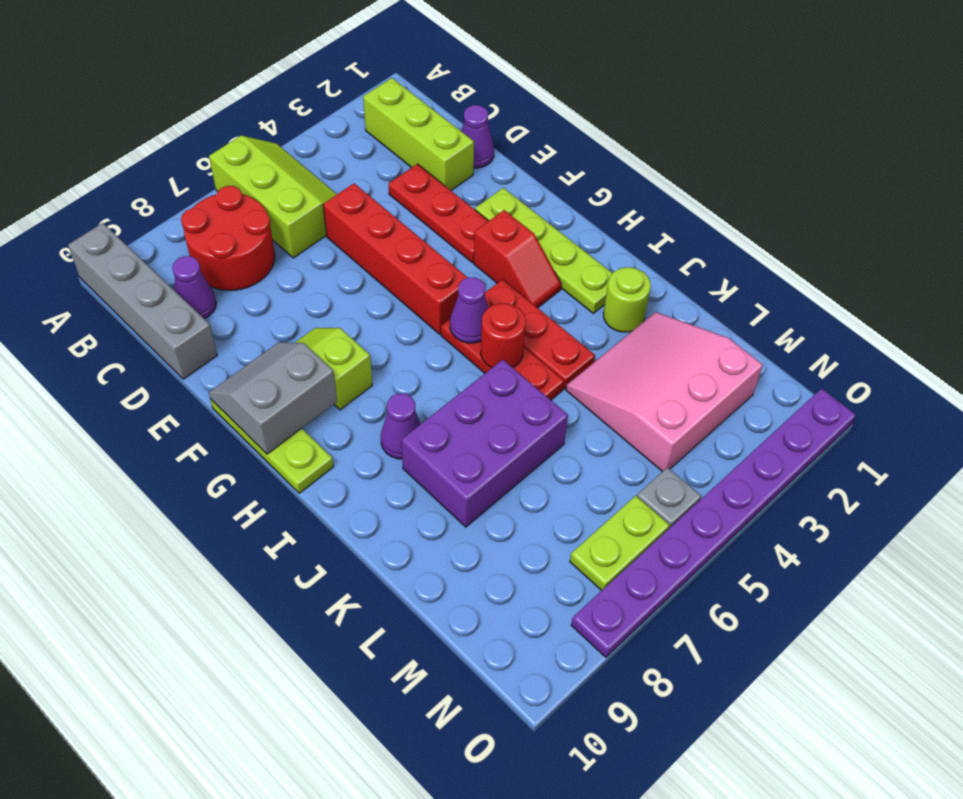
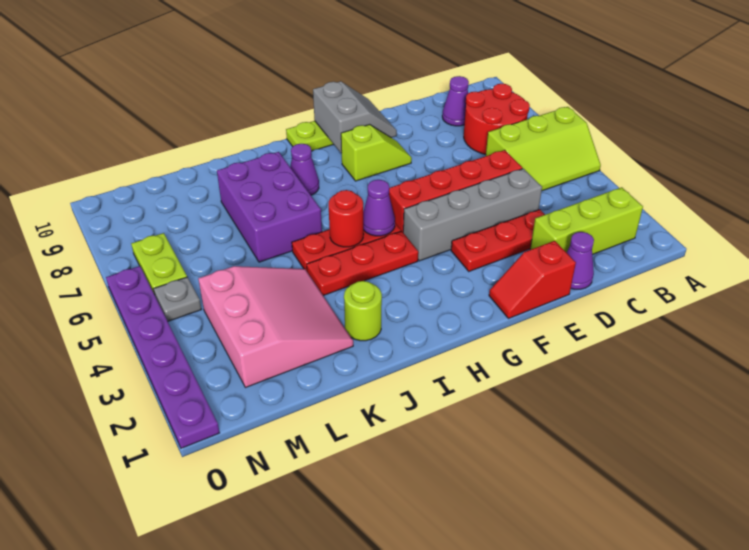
grey brick A10:D10 level 1 -> grey brick D4:G4 level 1
lime plate F2:I2 level 1 -> none
red slope G3:H3 level 1 top G -> red slope E1:F1 level 1 top E
purple plate O1:O8 level 1 -> purple plate O1:O6 level 1

